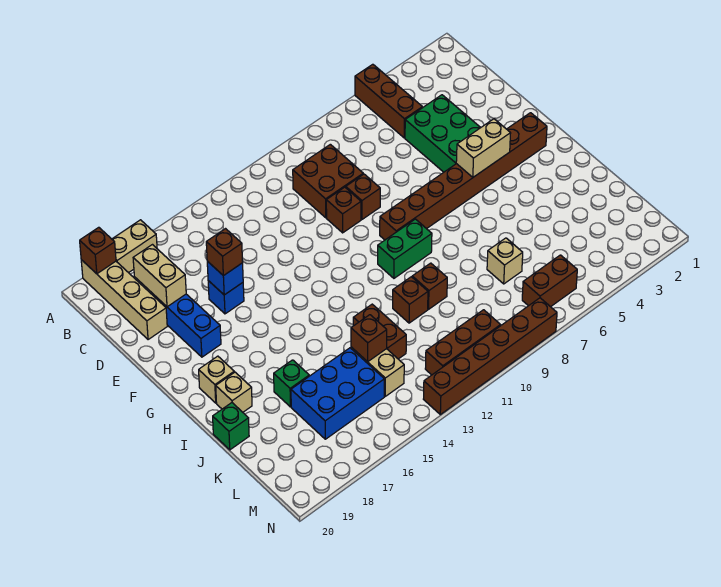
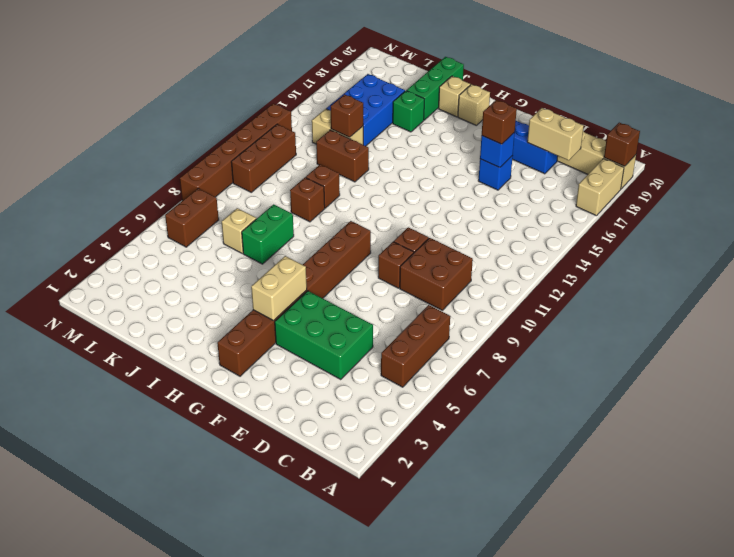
brown brick A5:C5 level 1 -> brown brick B5:B7 level 1
green brick H9:H10 level 1 -> green brick J7:J8 level 1
green brick J20 level 1 -> green brick J18:J20 level 1

